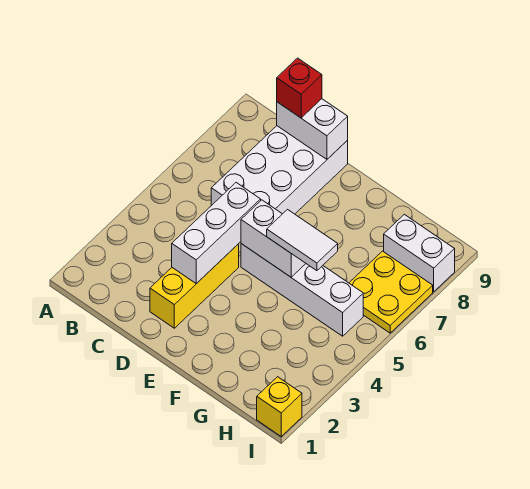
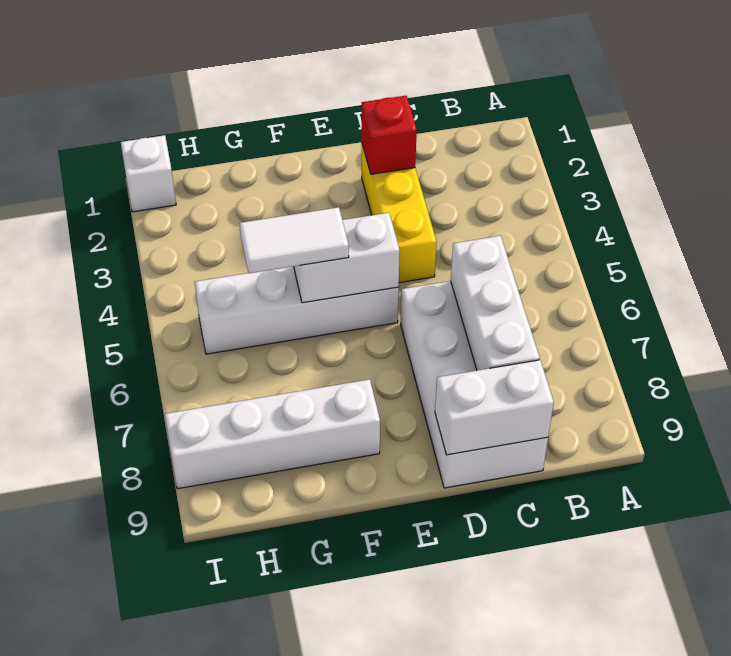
red brick C9 level 3 -> red brick D2 level 2
white brick D3:D5 level 2 -> white brick C6:C8 level 2
yellow plate H6:I7 level 1 -> none
white brick H8:I8 level 1 -> white brick F8:I8 level 1
yellow brick I1 level 1 -> white brick I1 level 1

